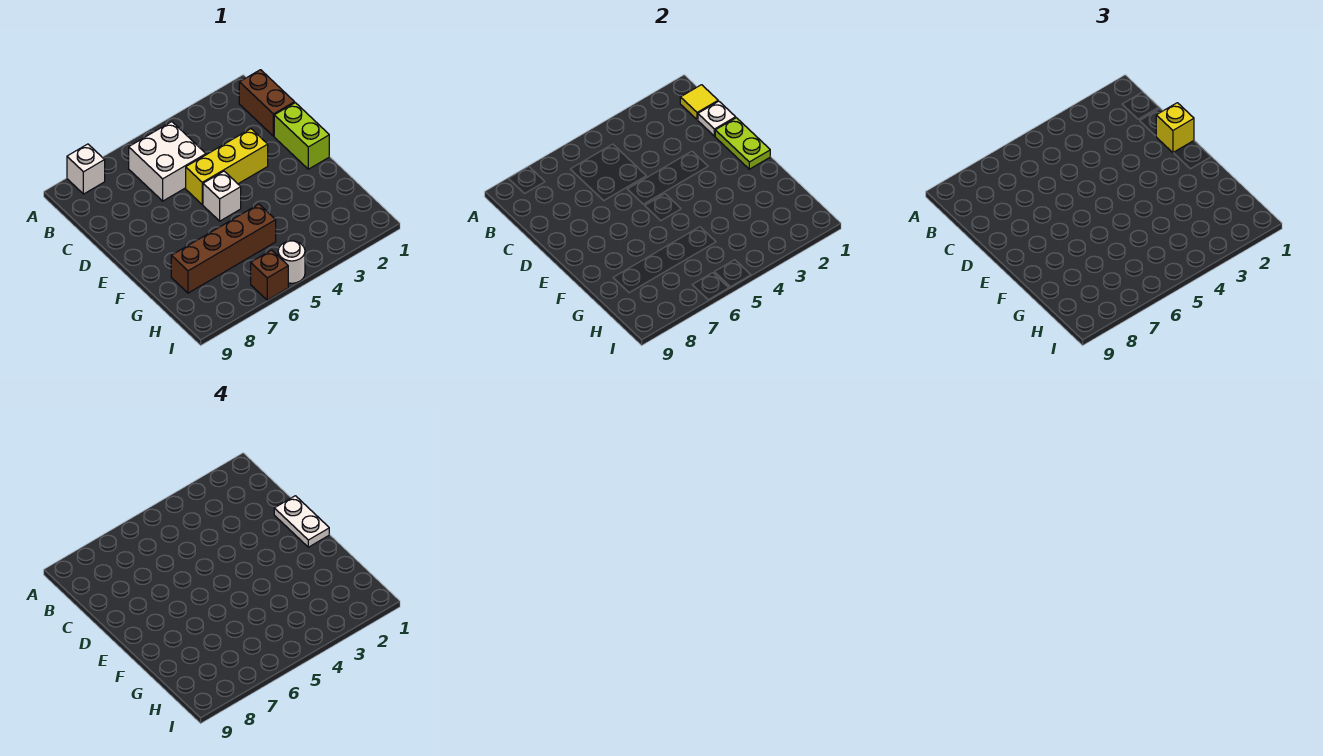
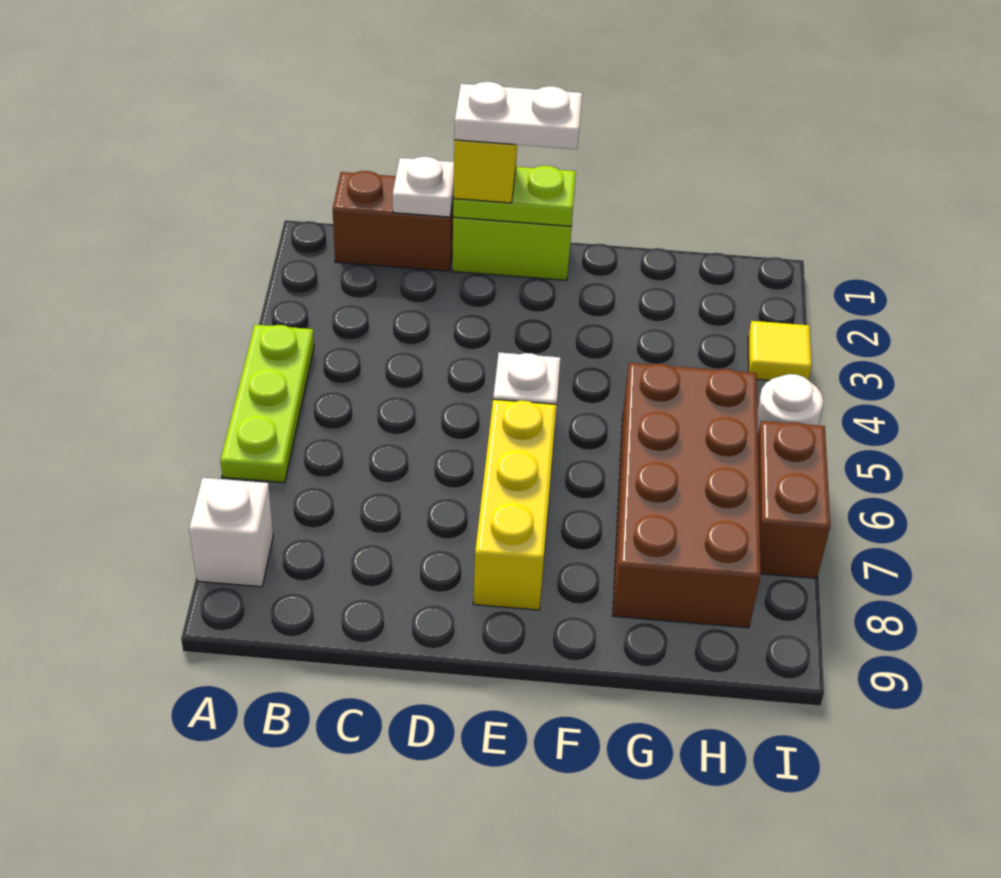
none -> lime plate A4:A6 level 1
yellow tile B1 level 2 -> yellow tile I3 level 1
white brick B5:C6 level 1 -> none
yellow brick D3:D5 level 1 -> yellow brick E6:E8 level 1
brown brick G5:G8 level 1 -> brown brick G5:H8 level 1
brown brick I6 level 1 -> brown brick I6:I7 level 1

